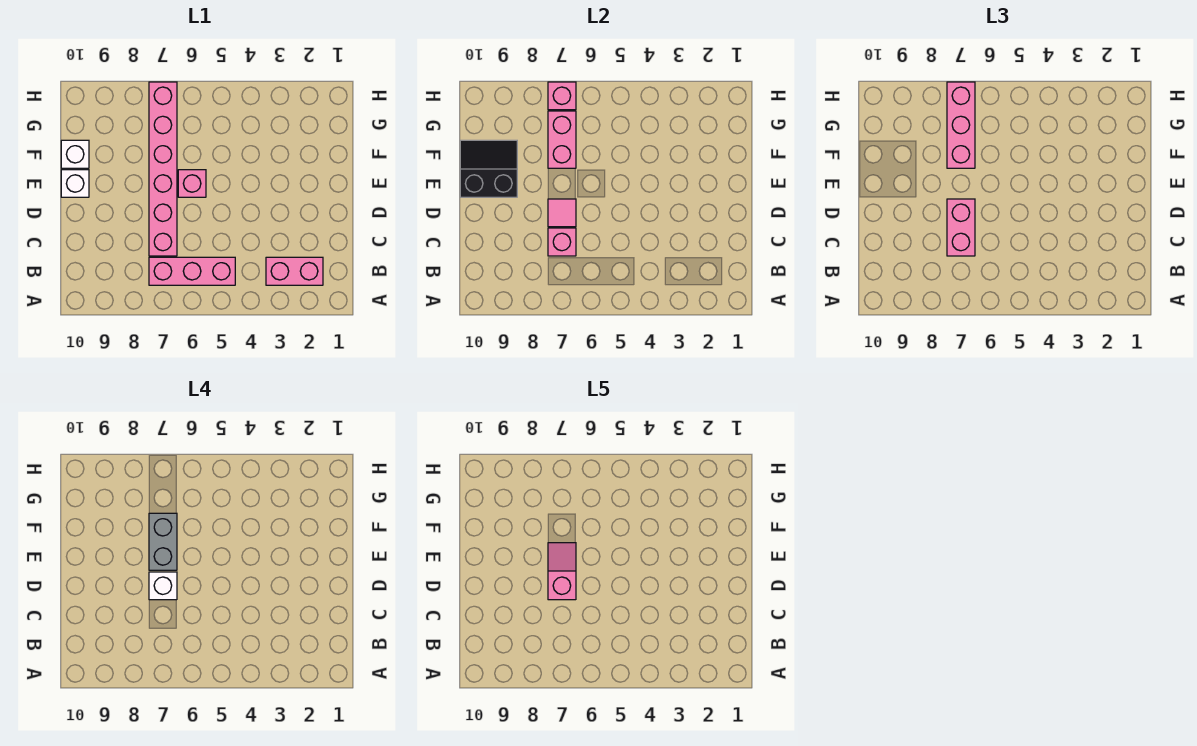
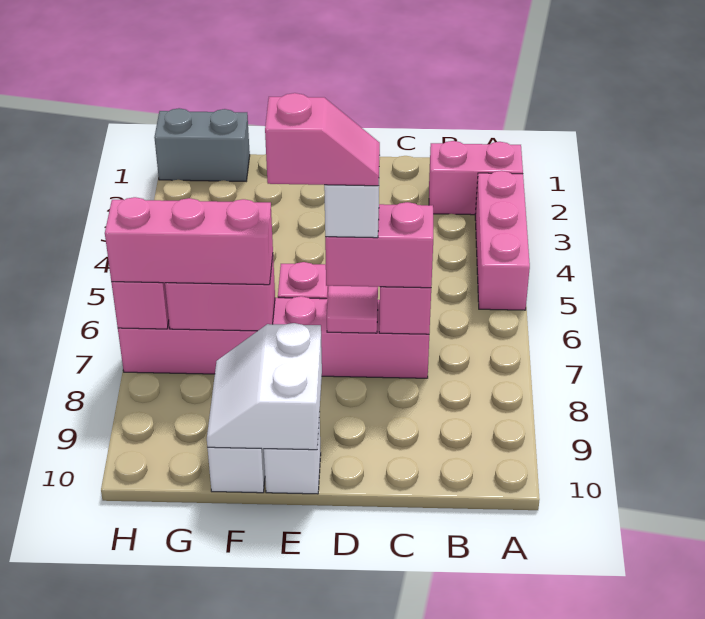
pink brick B2:B3 level 1 -> pink brick A2:B2 level 1
pink brick B5:B7 level 1 -> pink brick A3:A5 level 1
pink slope D7:E7 level 5 top D -> pink slope D7:E7 level 5 top E
grey brick E7:F7 level 4 -> grey brick G1:H1 level 1
black slope E9:F10 level 2 top E -> white slope E9:F10 level 2 top E

